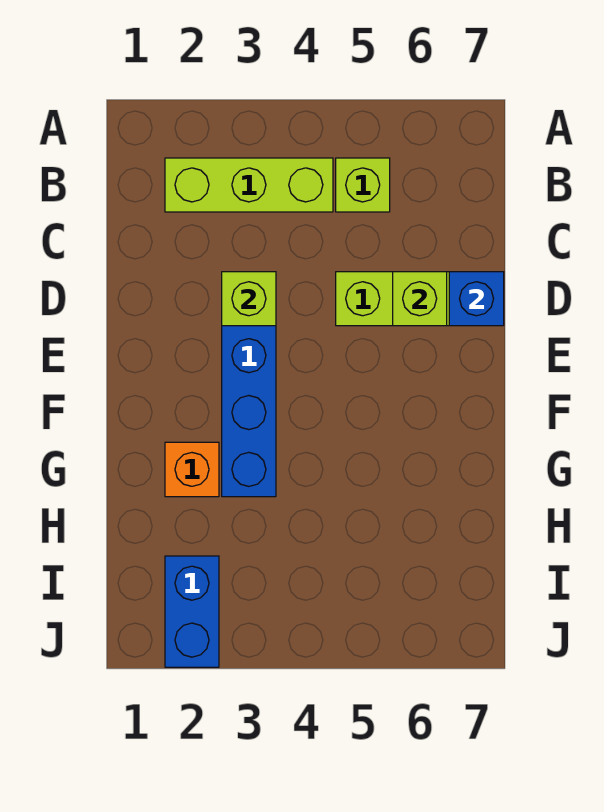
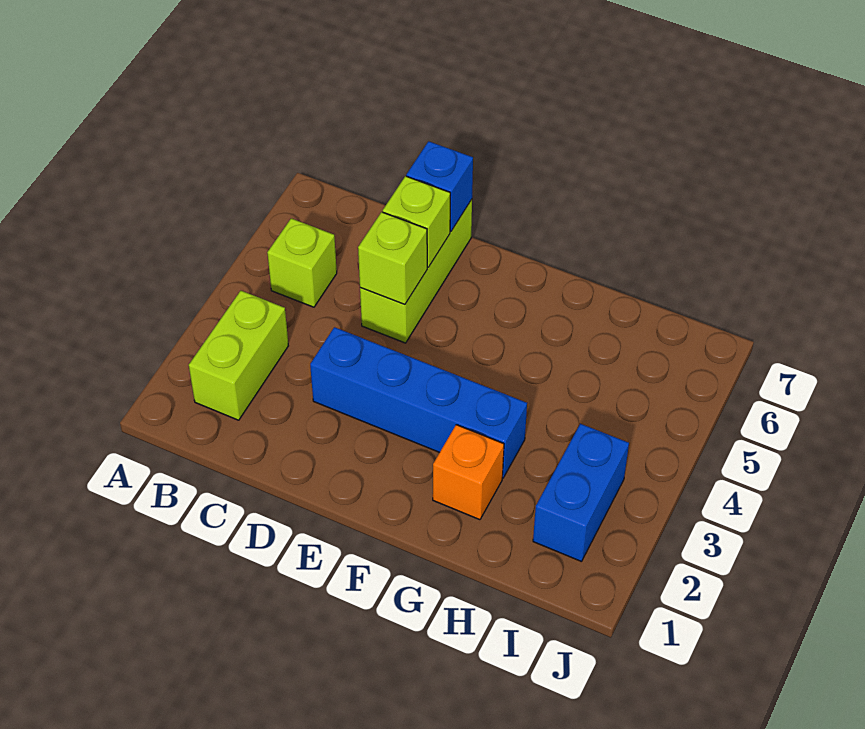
lime brick B2:B4 level 1 -> lime brick B2:B3 level 1
lime brick D3 level 2 -> lime brick D5 level 2
blue brick I2:J2 level 1 -> blue brick I2:I3 level 1

